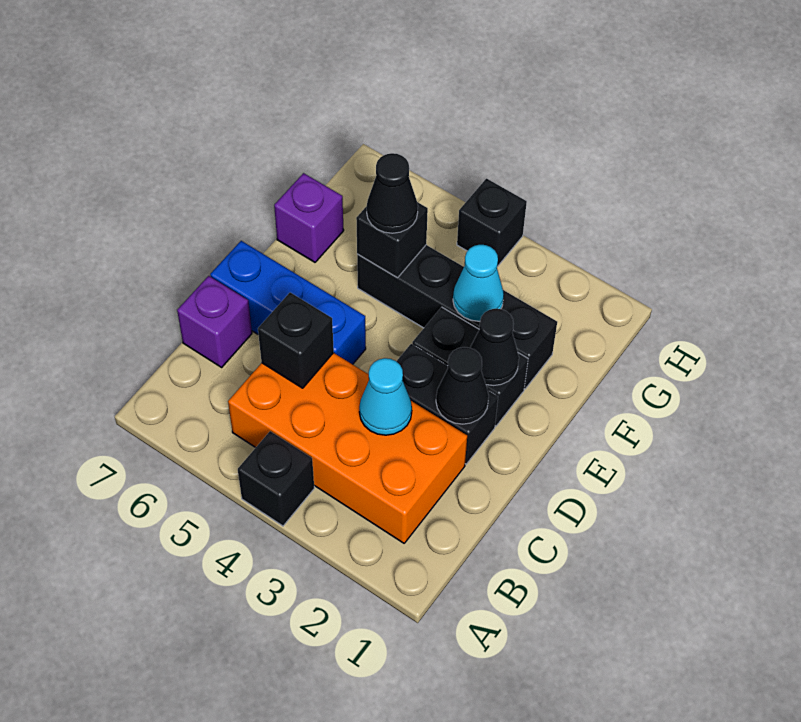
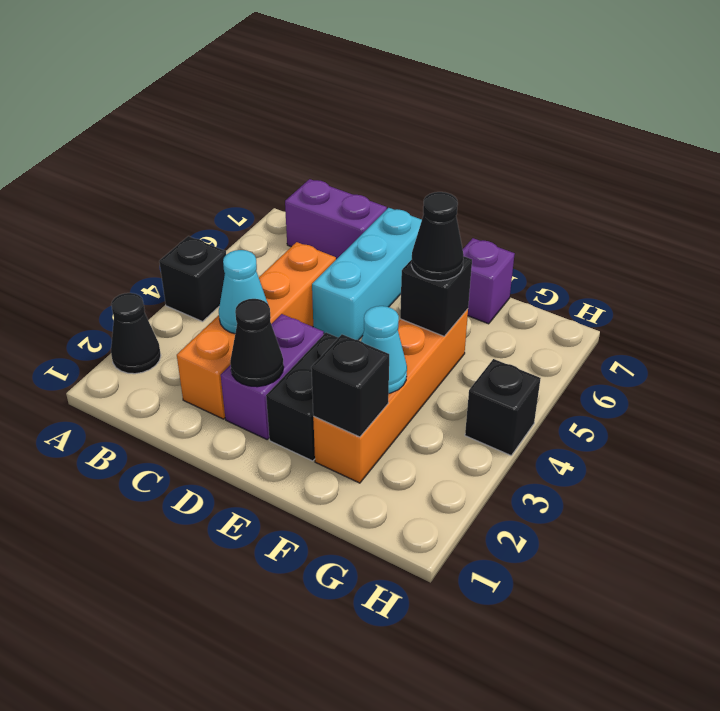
orange brick B2:C5 level 1 -> orange brick C2:C5 level 1
black brick C5 level 2 -> black brick F2 level 2
purple brick C7 level 1 -> purple brick B7:C7 level 1
black brick D2:D3 level 1 -> purple brick D2:D3 level 1
blue brick D5:D7 level 1 -> cyan brick D5:D7 level 1
black cone E2 level 2 -> black cone A2 level 1
black brick F2:F5 level 1 -> orange brick F2:F5 level 1

